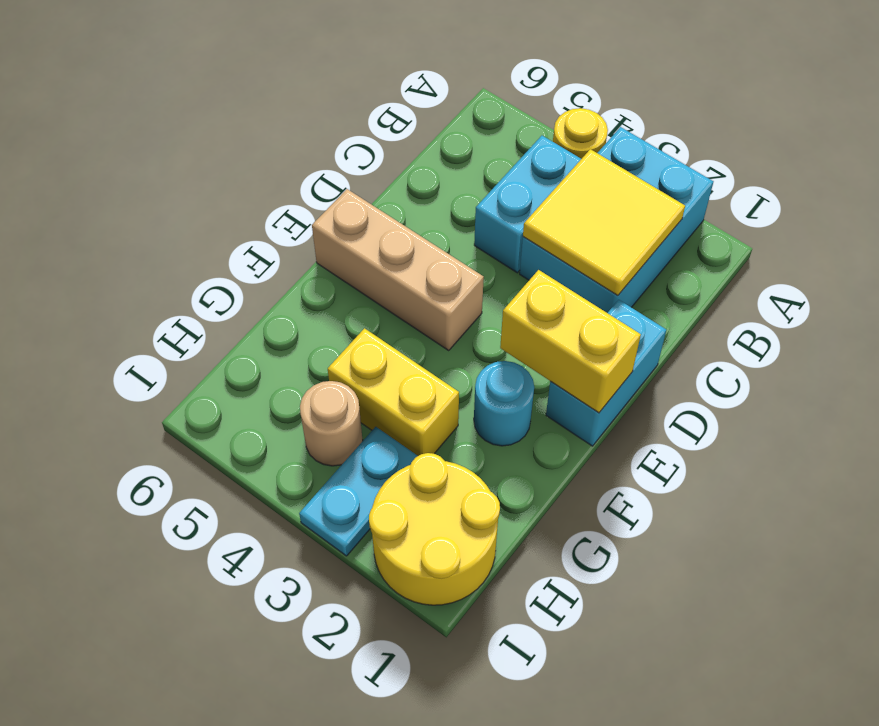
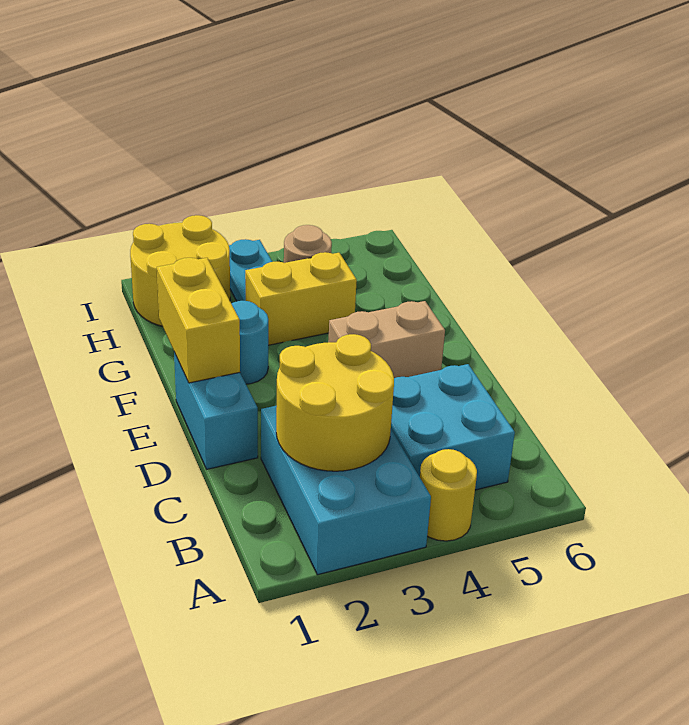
yellow tile B2:C3 level 2 -> yellow round brick B2:C3 level 2
cyan brick B4:C4 level 1 -> cyan brick B4:C5 level 1
yellow brick E1:E2 level 2 -> yellow brick E1:F1 level 2
tan brick E4:E6 level 1 -> tan brick E4:E5 level 1

